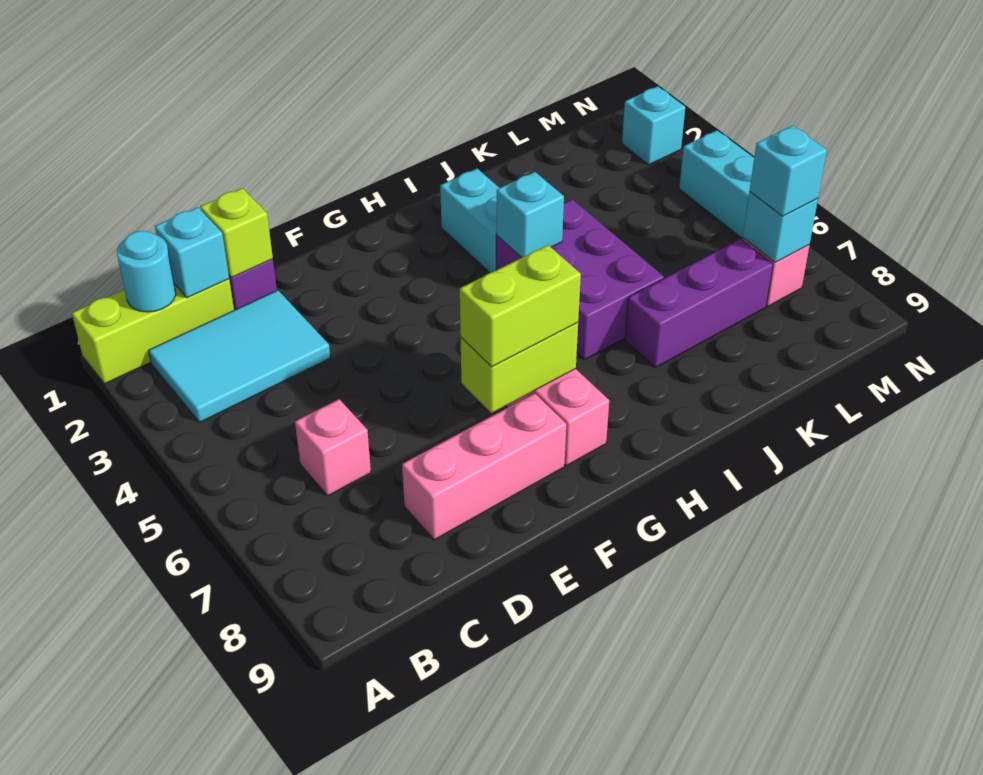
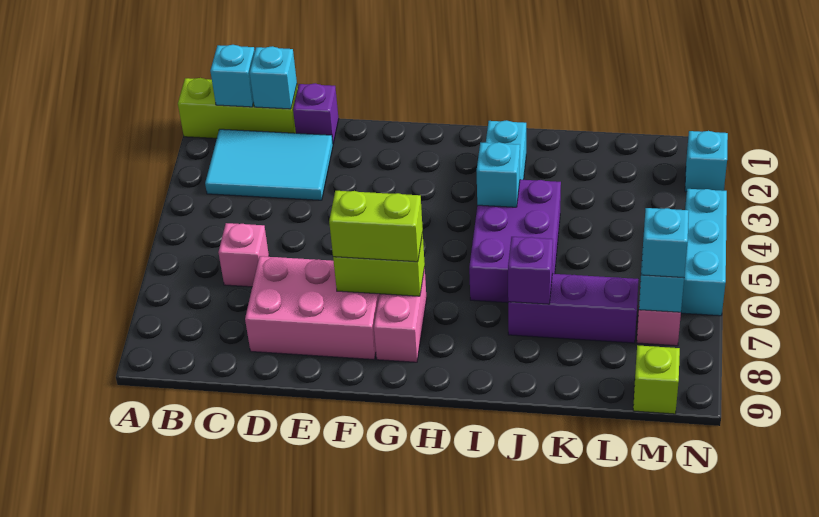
cyan round brick B1 level 2 -> cyan brick B1 level 2
lime brick D1 level 2 -> lime brick M9 level 1
pink brick D8:F8 level 1 -> pink brick D7:F8 level 1
none -> purple brick J7 level 2

